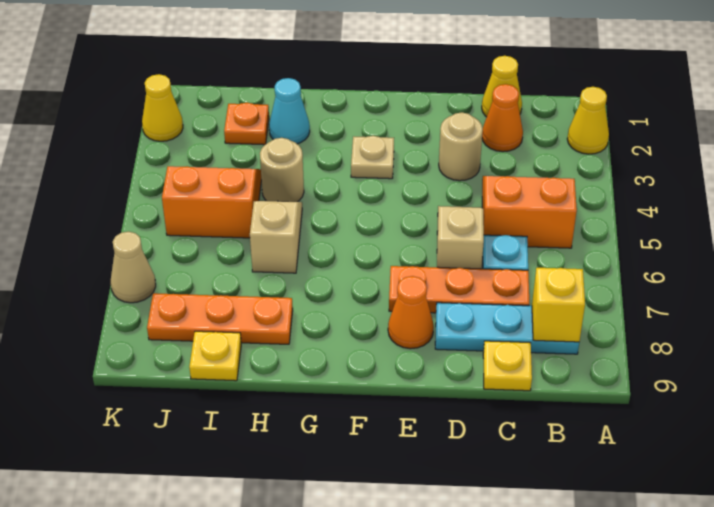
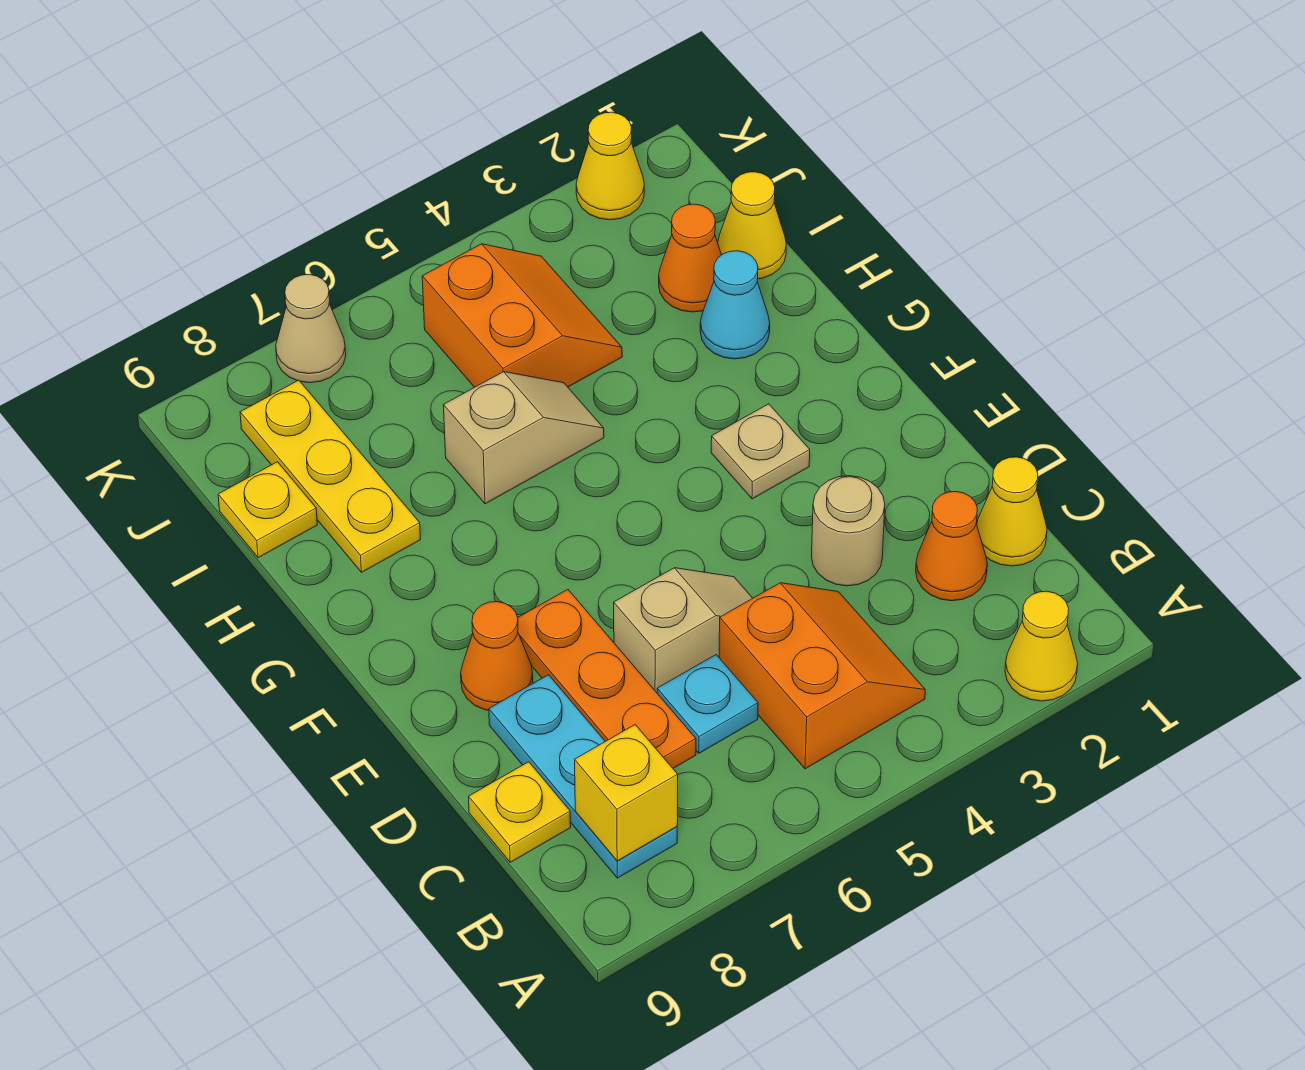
tan round brick H4 level 1 -> none
orange plate H8:J8 level 1 -> yellow plate H8:J8 level 1
none -> yellow cone I1 level 1
orange plate I2 level 1 -> orange cone I2 level 1

